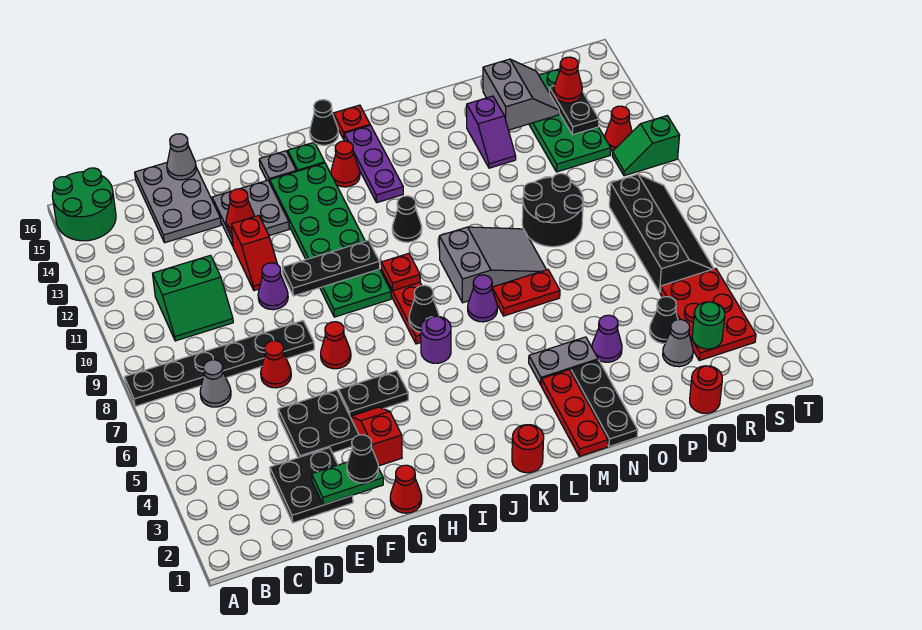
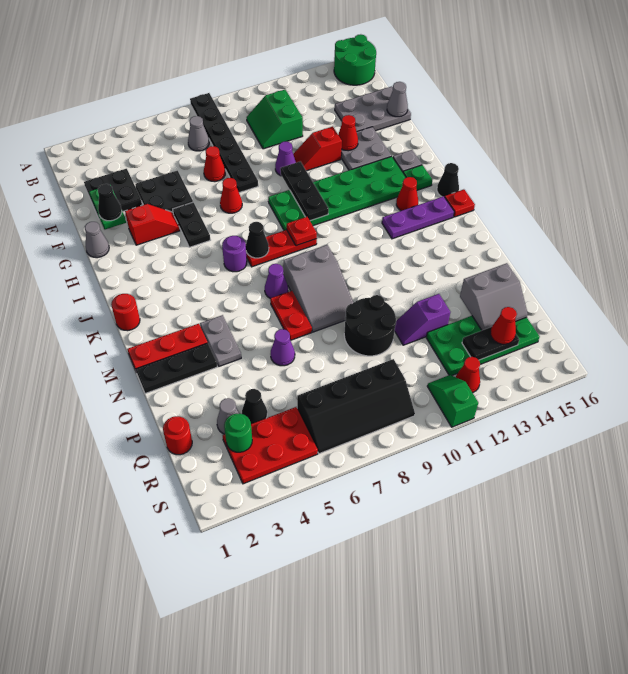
red cone G1 level 1 -> grey cone G1 level 1
black cone K11 level 1 -> none
purple cone O4 level 1 -> purple cone O6 level 1
purple slope O13:O14 level 1 top 14 -> purple slope P11:P12 level 1 top 12

